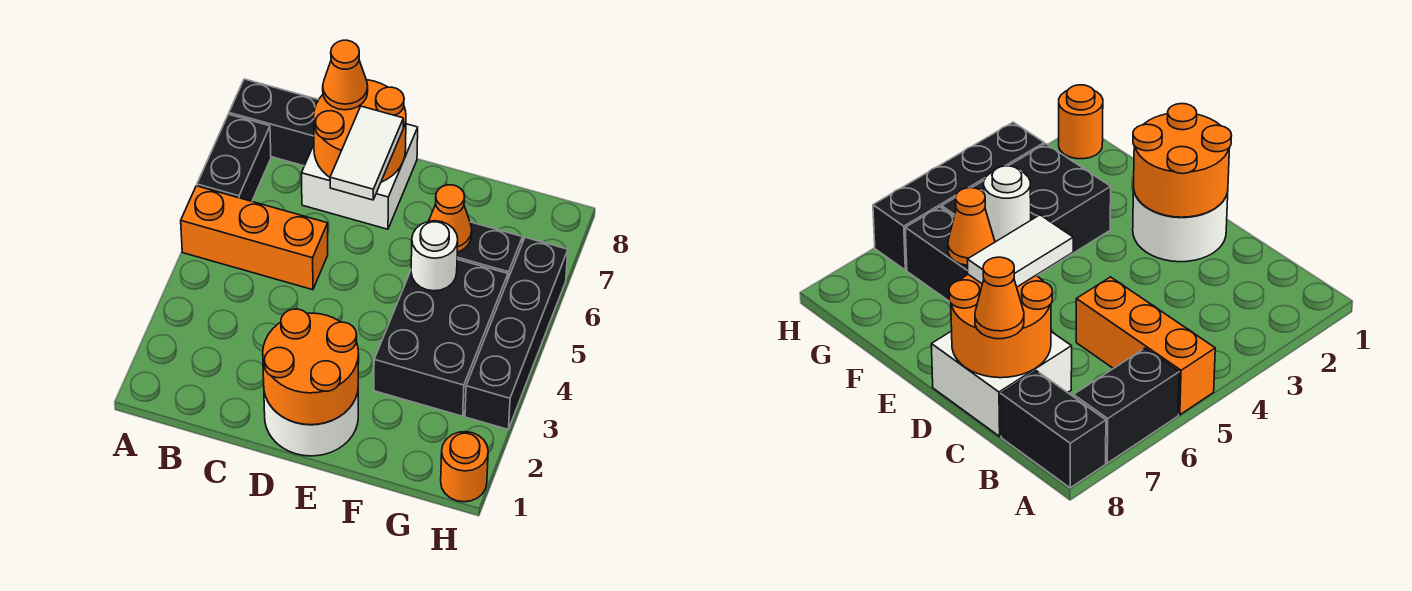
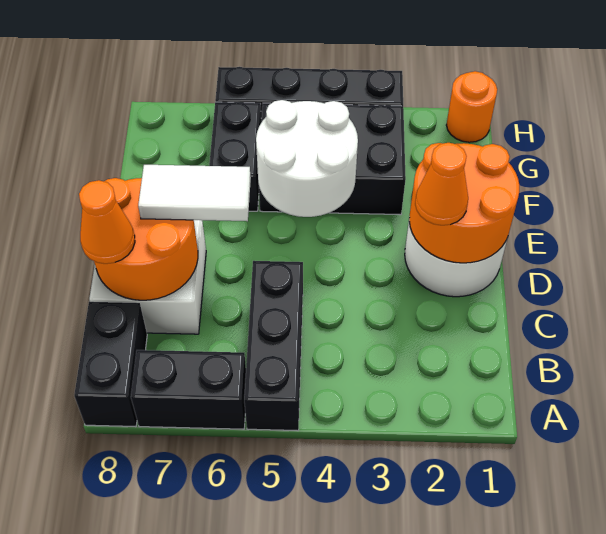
orange brick A5:C5 level 1 -> black brick A5:C5 level 1
white round brick F5 level 2 -> white round brick E4:F5 level 2
orange cone F6 level 2 -> orange cone D2 level 3

